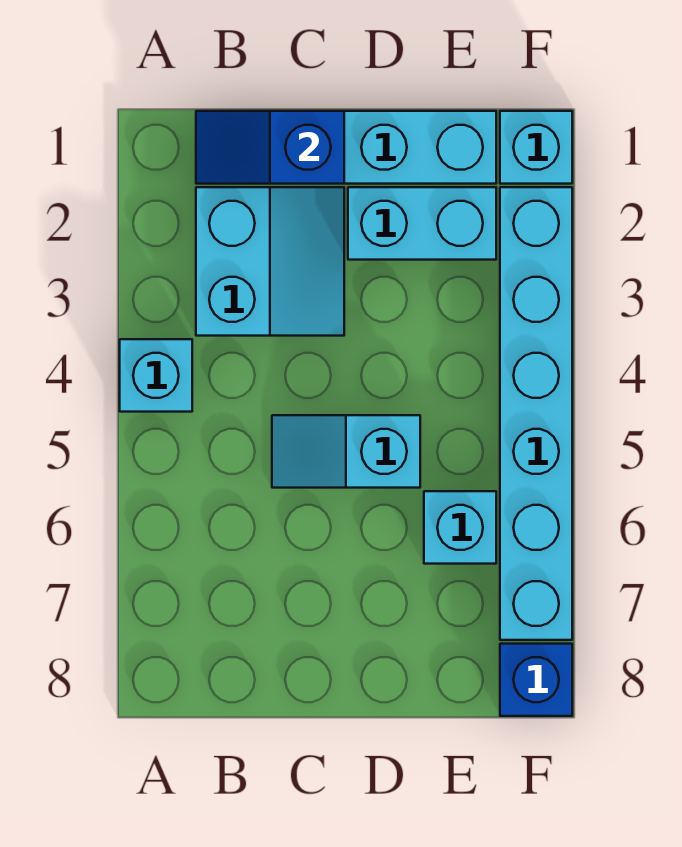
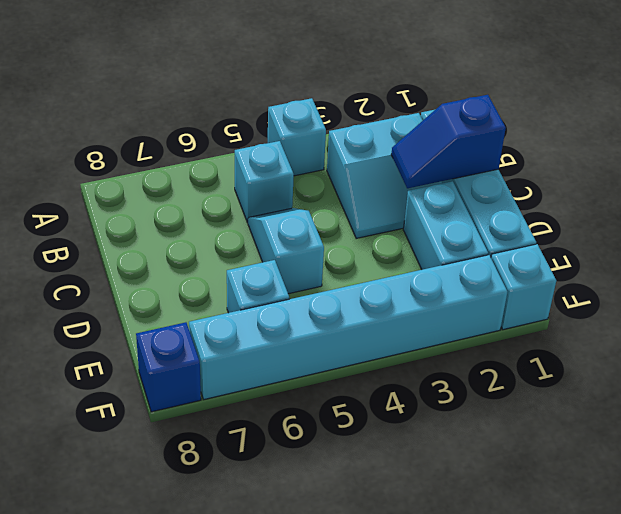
blue slope B1:C1 level 2 top C -> blue slope C1:C2 level 2 top 1
none -> cyan brick B5 level 1

